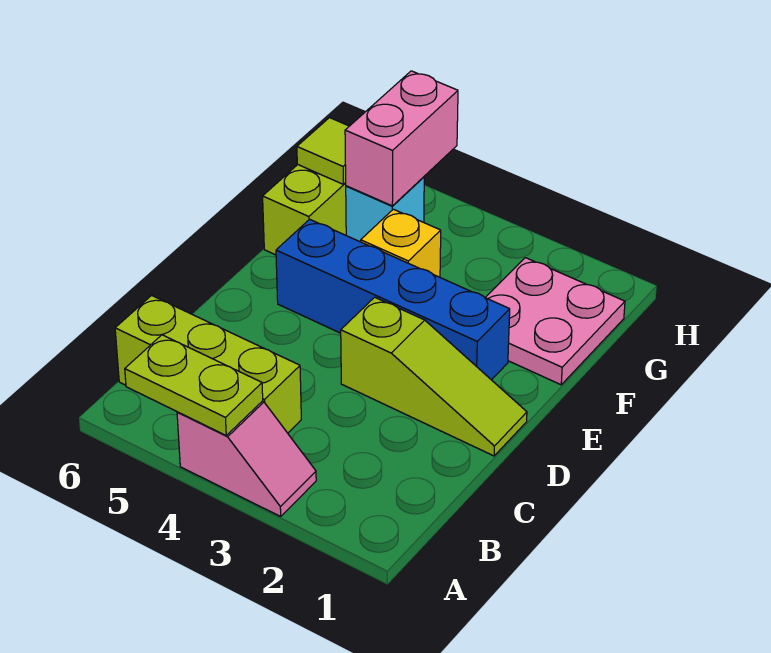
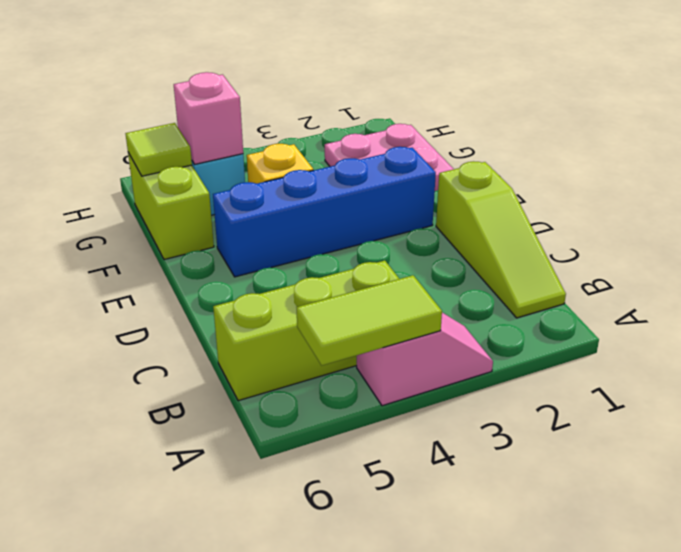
lime plate A4:A5 level 2 -> lime tile A4:A5 level 2
lime slope D1:D3 level 1 top 3 -> lime slope B1:D1 level 1 top D
pink brick G5:H5 level 2 -> pink brick G5 level 2

